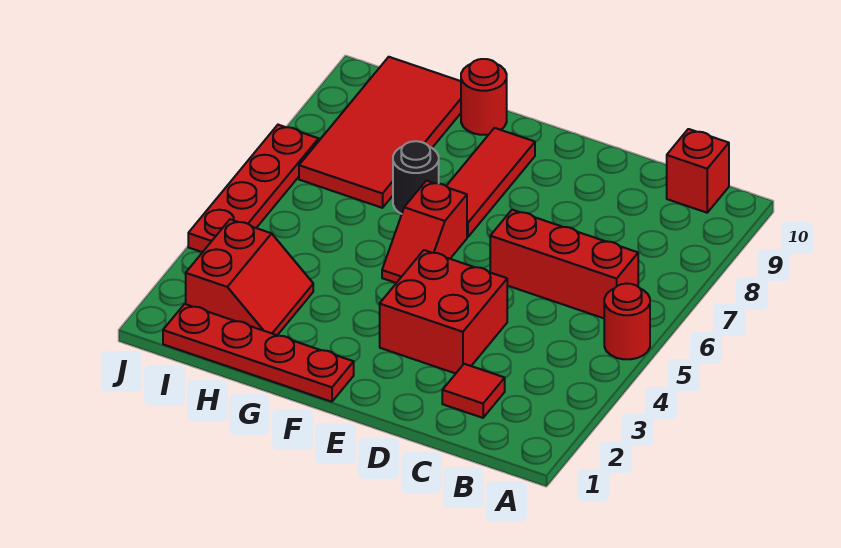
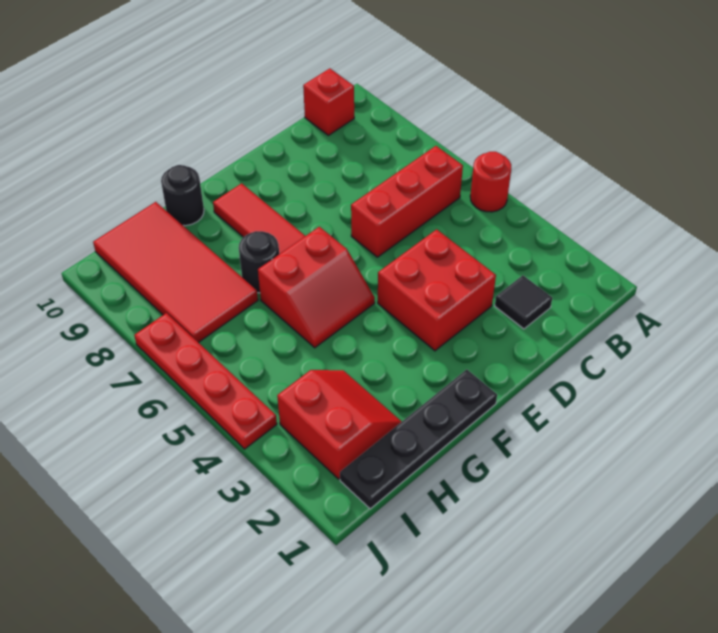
red tile C2 level 1 -> black tile C2 level 1
red plate F1:I1 level 1 -> black plate F1:I1 level 1
red slope F5:F6 level 1 top 6 -> red slope F5:G6 level 1 top 6
red round brick G10 level 1 -> black round brick G10 level 1

